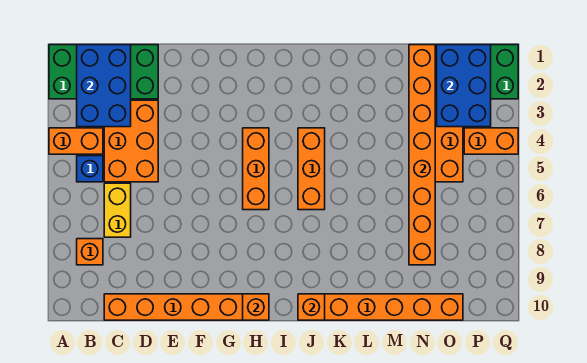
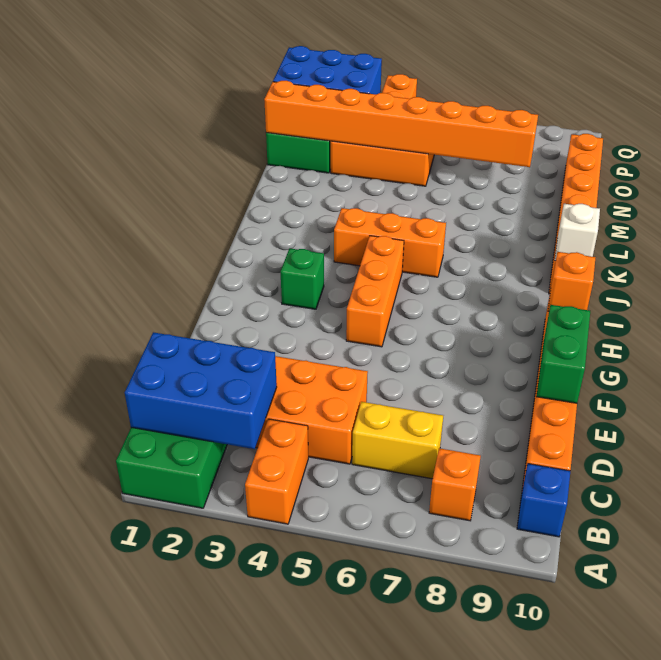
blue brick B5 level 1 -> blue brick B10 level 1
none -> green brick E10:F10 level 2
none -> green brick H3 level 1
orange brick H4:H6 level 1 -> orange brick G5:I5 level 1
orange brick J10 level 2 -> white brick J10 level 2

